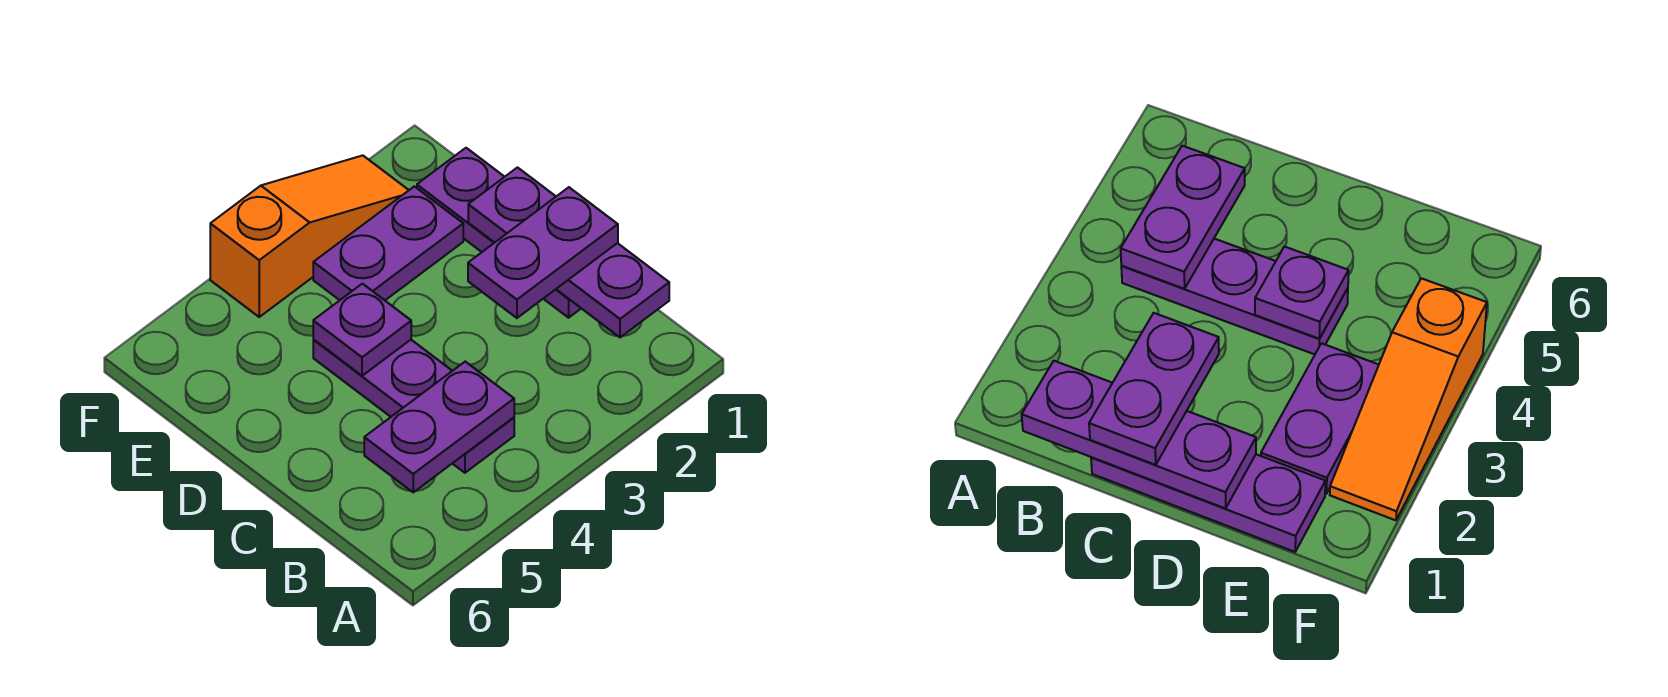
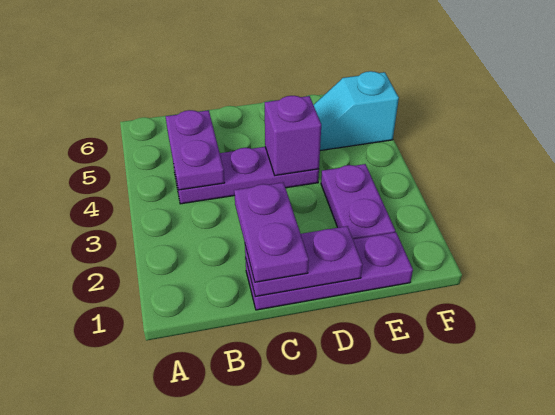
purple plate B1:D1 level 2 -> purple plate C1:D1 level 2
purple plate D4 level 2 -> purple brick D4 level 2
none -> cyan slope E5:F5 level 1 top F
orange slope F2:F4 level 1 top 4 -> none

